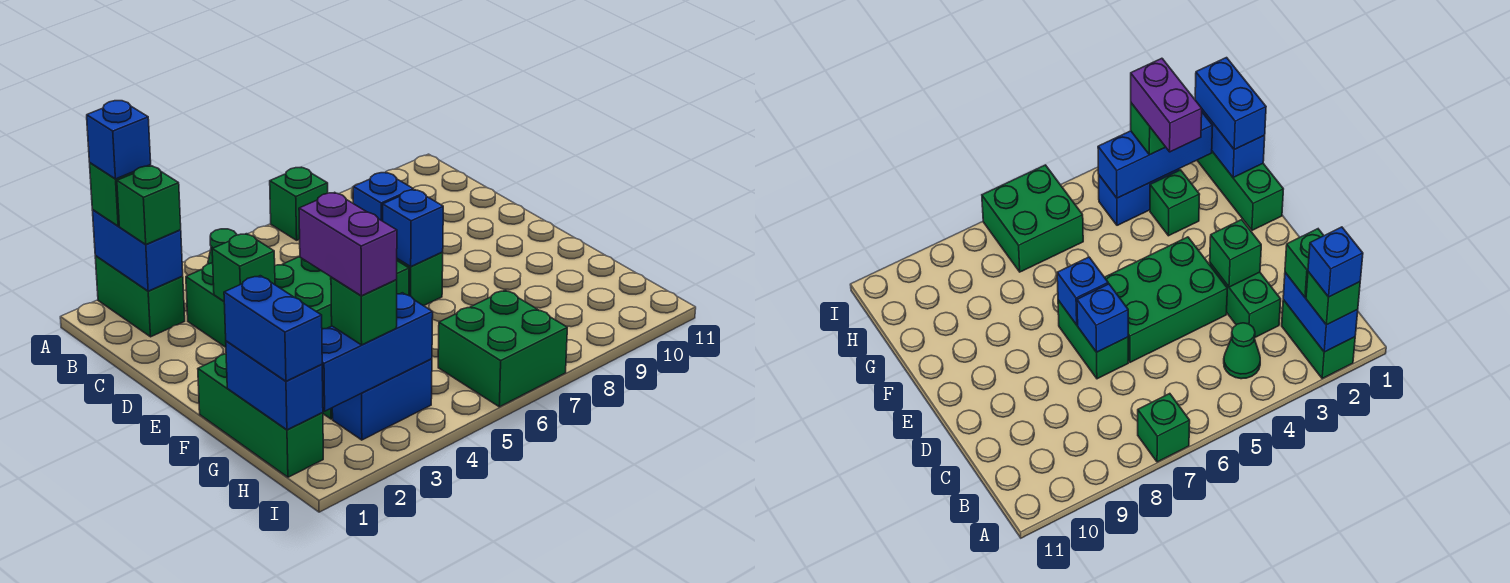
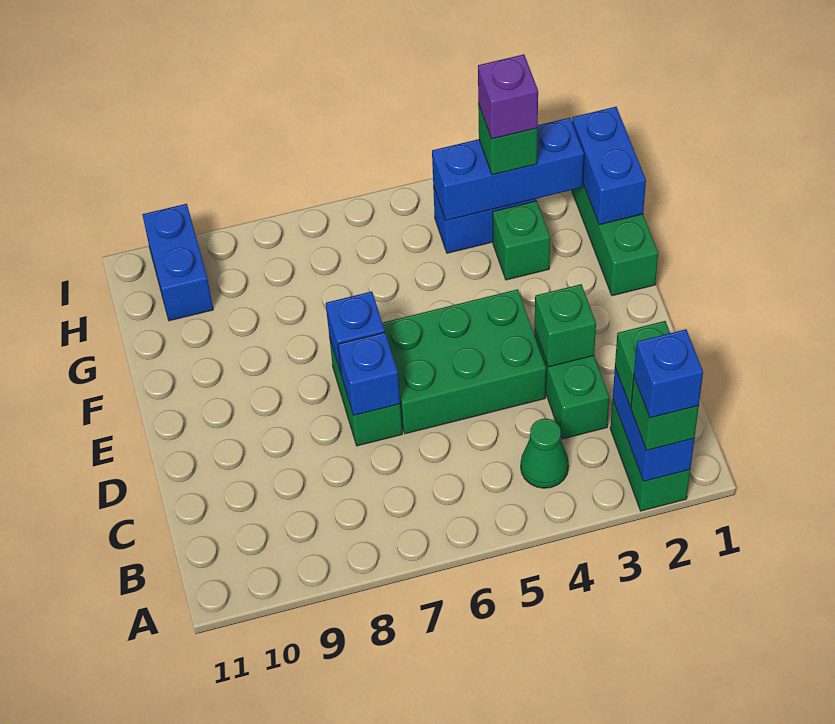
green brick A7 level 1 -> none
blue brick G1:H1 level 3 -> blue brick H10:I10 level 1
purple brick G3:H3 level 4 -> purple brick H3 level 4
green brick H6:I7 level 1 -> none

